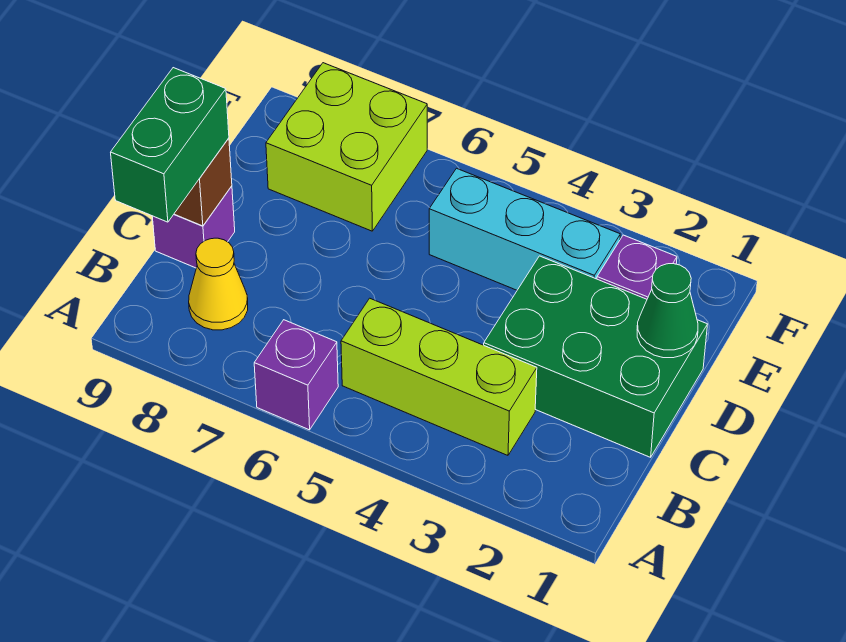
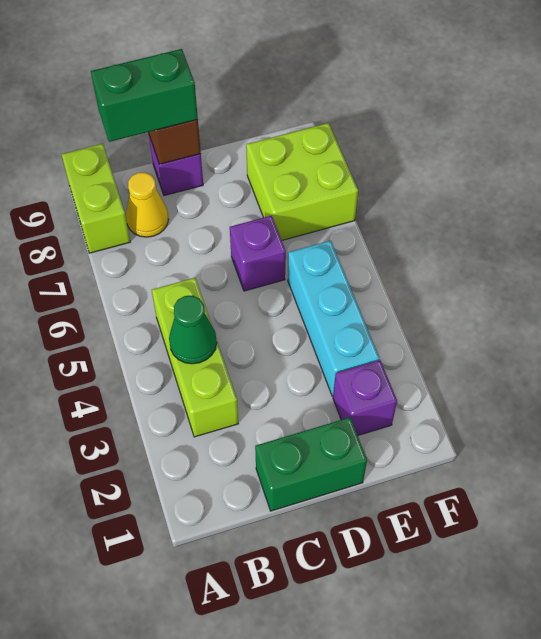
purple brick A6 level 1 -> purple brick D6 level 1
none -> lime brick A8:A9 level 1
green brick C1:D3 level 1 -> green brick C1:D1 level 1
green cone D1 level 2 -> green cone B4 level 2

